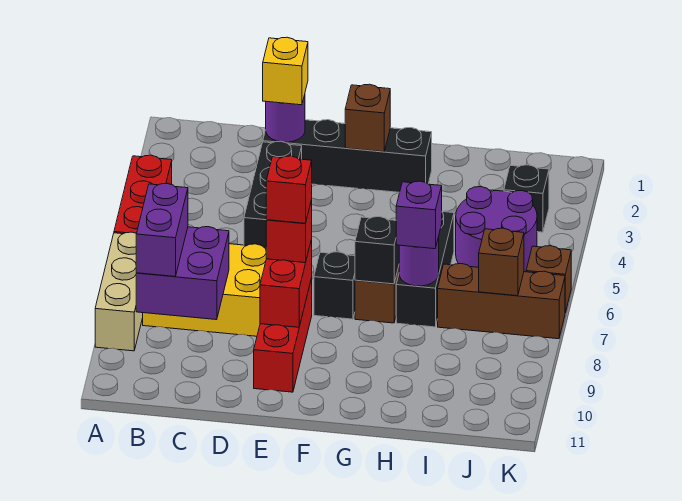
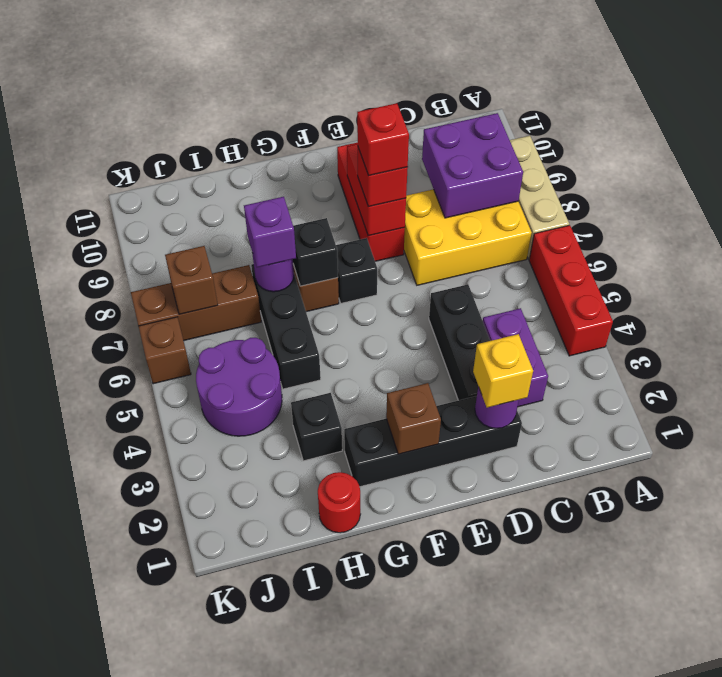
purple brick B8:B9 level 3 -> purple brick C3:C4 level 1
none -> red round brick H1 level 1
black brick J3 level 1 -> black brick H3 level 1

